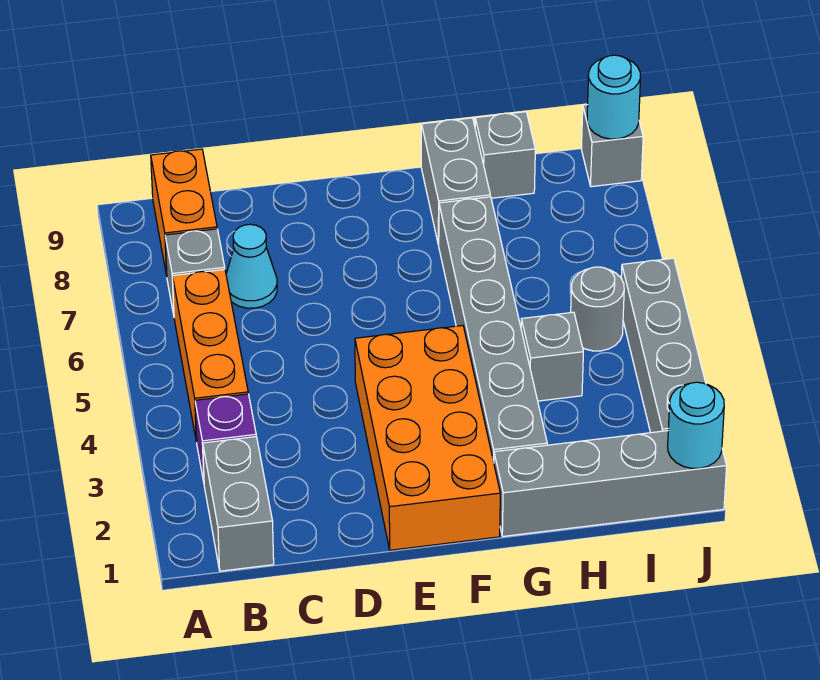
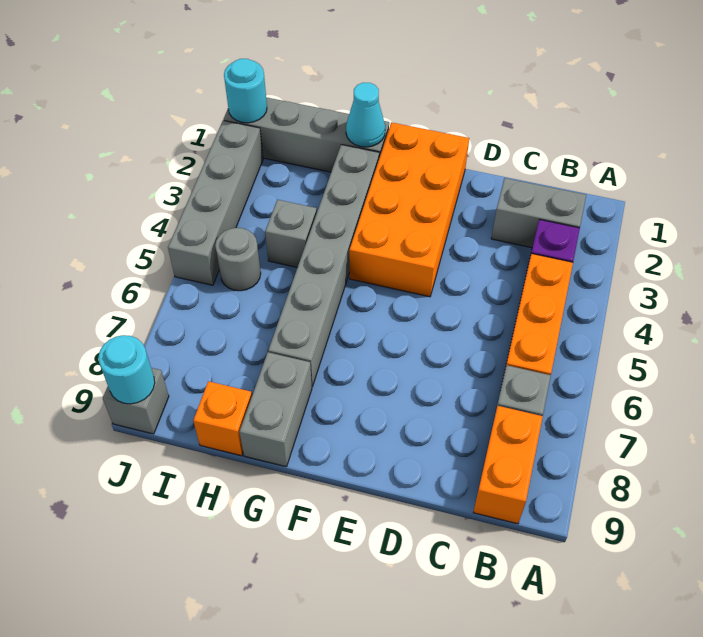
grey brick B1:B2 level 1 -> grey brick B2:C2 level 1
cyan cone C7 level 1 -> cyan cone G1 level 2
grey brick H9 level 1 -> orange brick H9 level 1

